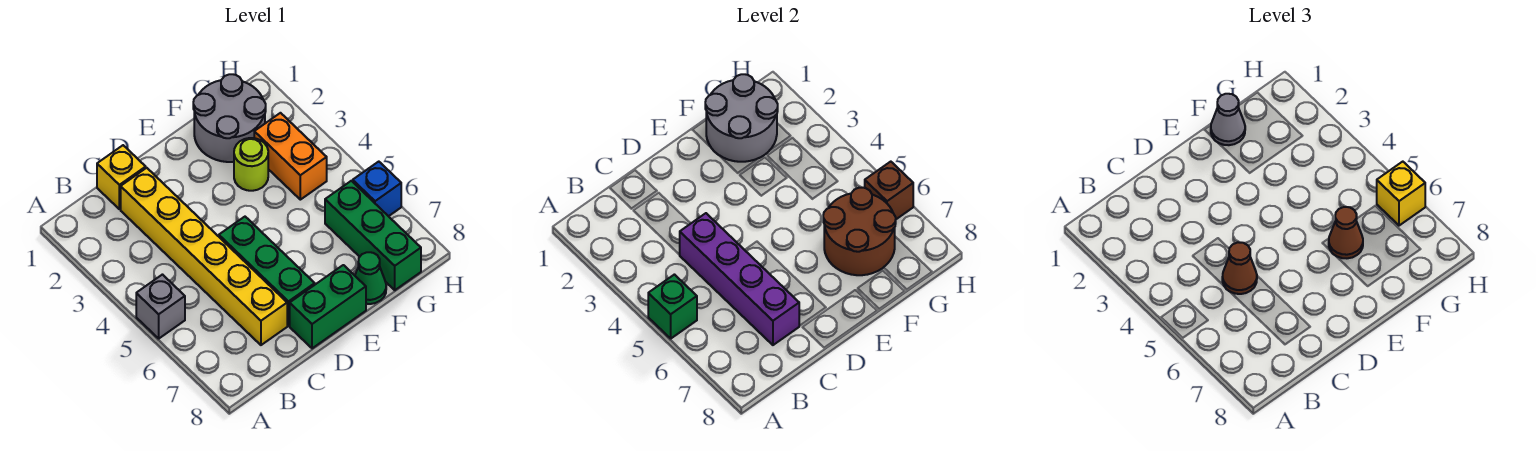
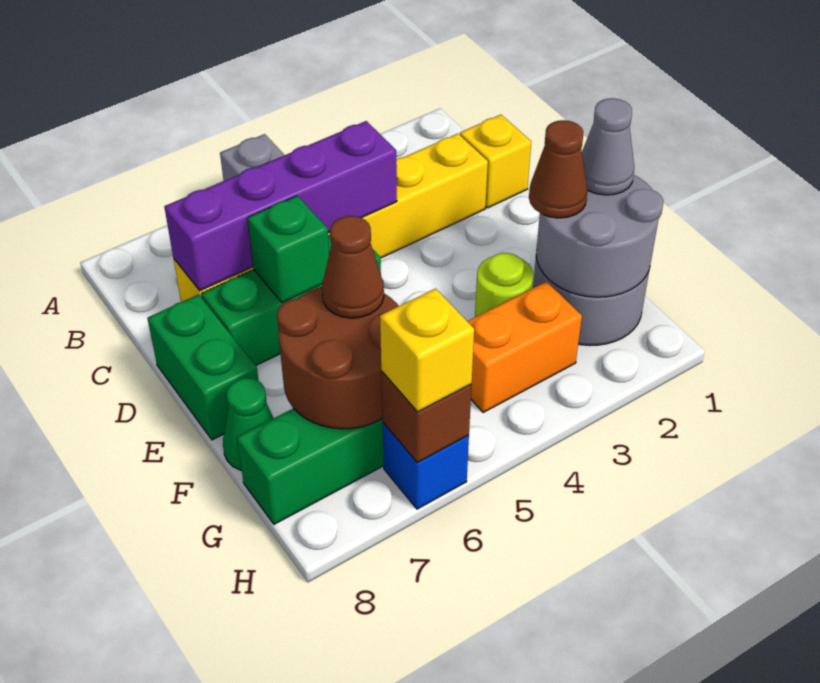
green brick A5 level 2 -> green brick D6 level 2
brown cone C5 level 3 -> brown cone F2 level 3

